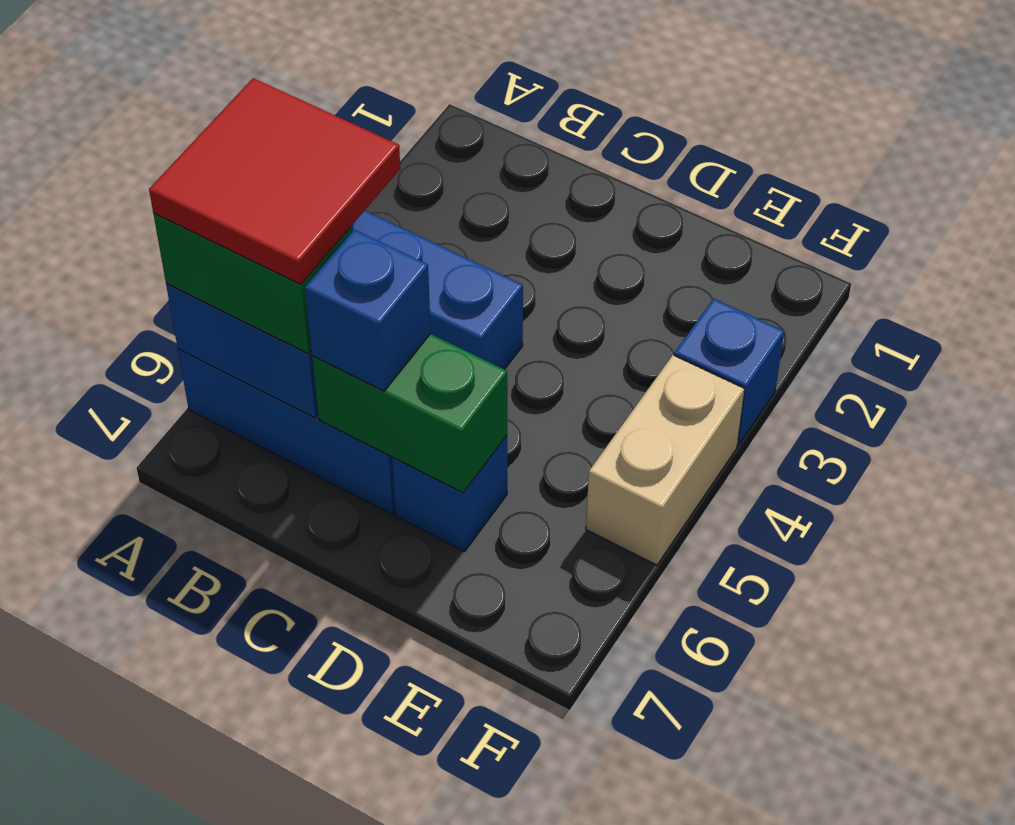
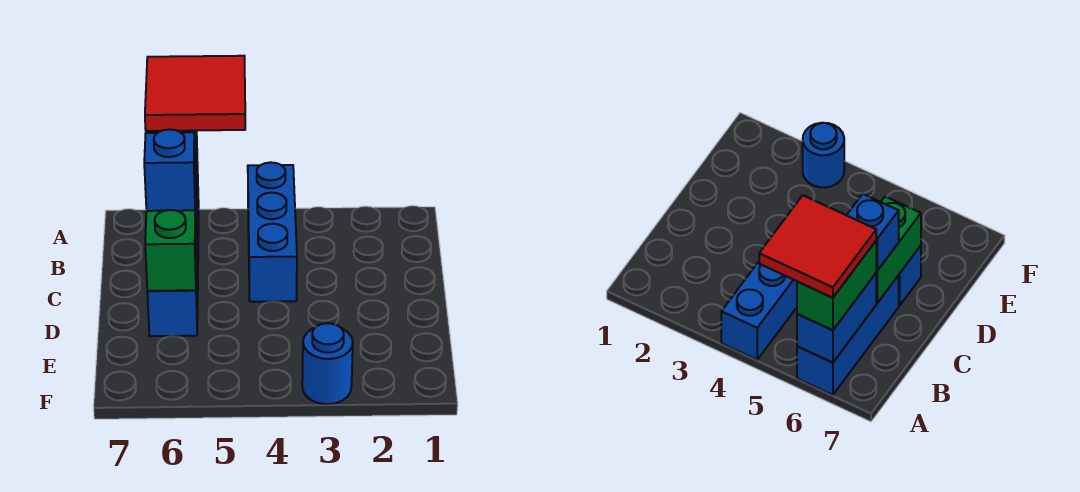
blue brick F3 level 1 -> blue round brick F3 level 1
tan brick F4:F5 level 1 -> none

